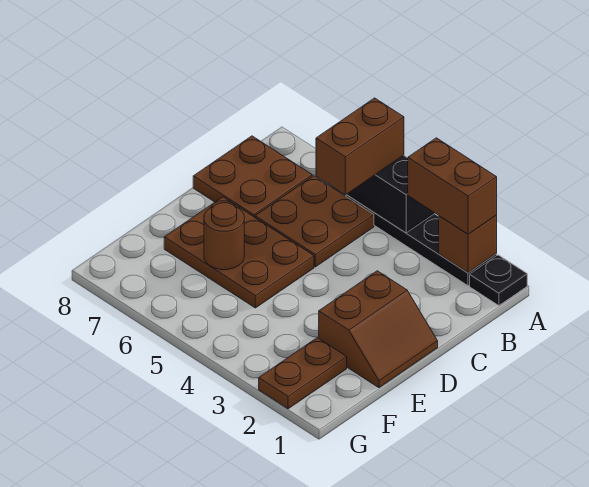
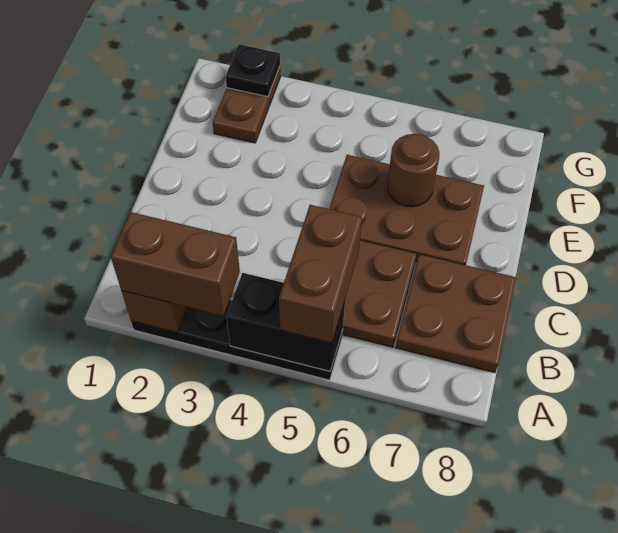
black plate A1 level 1 -> black plate G2 level 2
brown slope D1:E2 level 1 top 2 -> none

